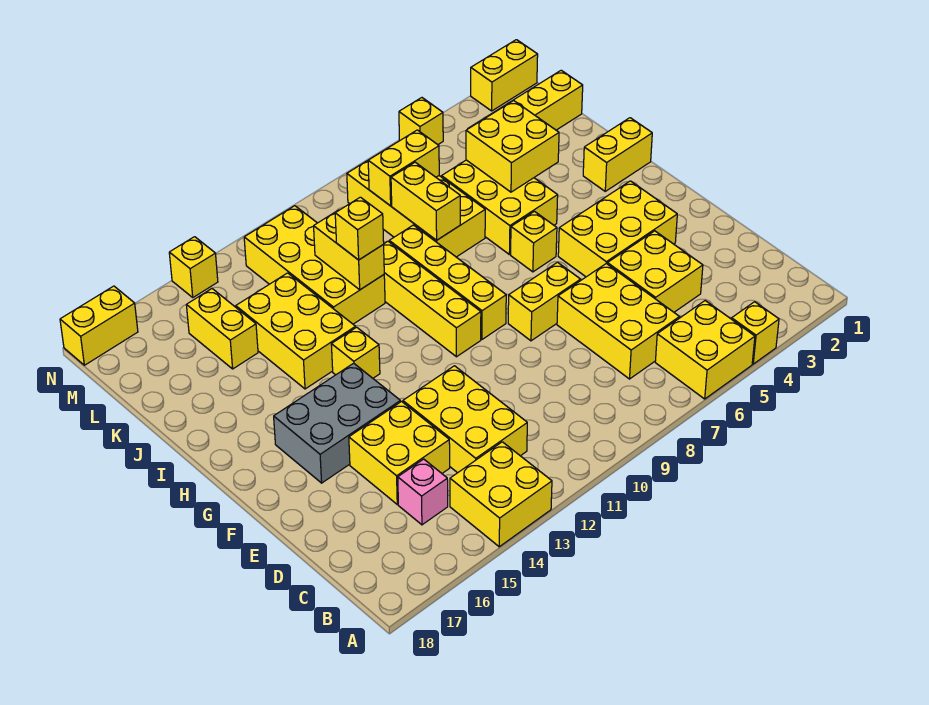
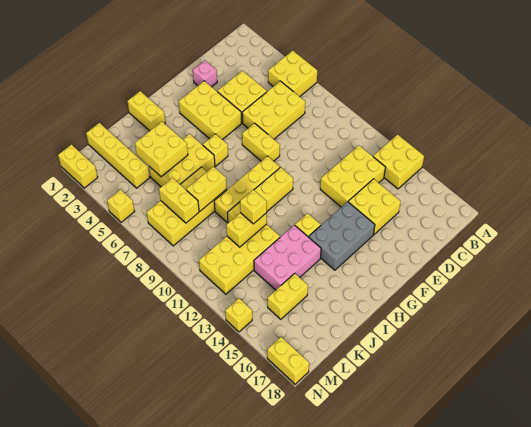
yellow brick A4 level 1 -> none
pink brick C15 level 1 -> pink brick E2 level 1
grey brick F14:G16 level 1 -> grey brick F14:H15 level 1
yellow brick I13:K14 level 1 -> pink brick I13:K14 level 1

